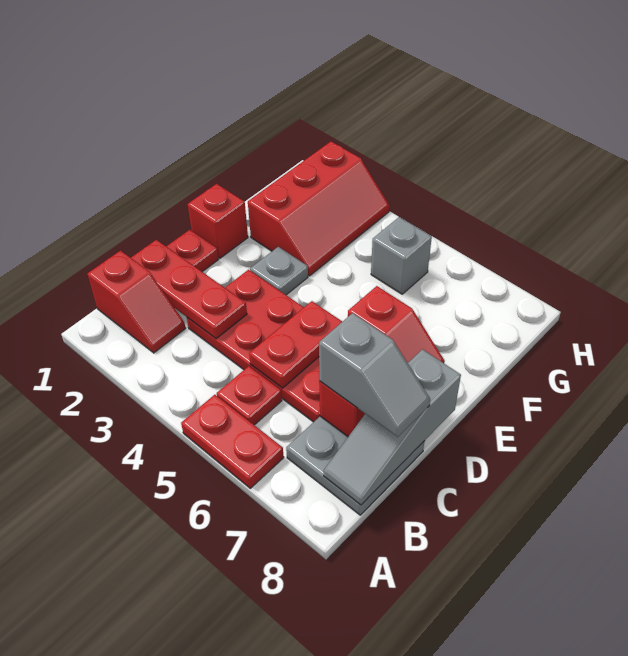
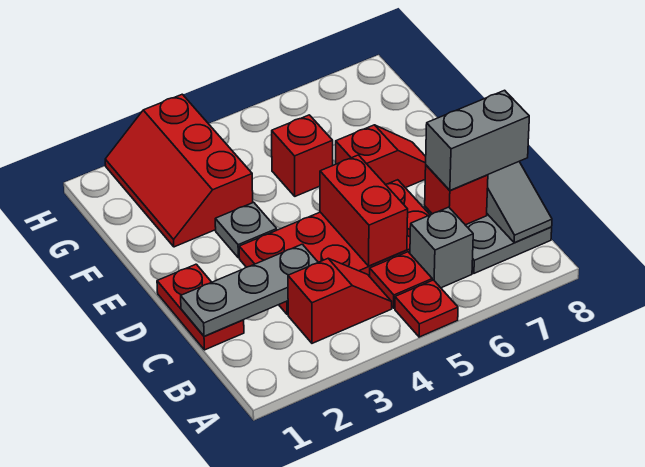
red plate A5:A6 level 1 -> red plate A5 level 1
red slope B1:B2 level 1 top 1 -> red slope B3:B4 level 1 top 3
red plate C1:C3 level 2 -> grey plate C1:C3 level 2
red plate C5:D5 level 2 -> red brick C5:D5 level 2
grey slope C7:C8 level 3 top 7 -> grey brick C7:C8 level 3
red brick E1 level 1 -> red brick F5 level 1
red slope F2:H3 level 1 top 2 -> red slope F2:H3 level 1 top 3
grey brick G5 level 1 -> grey brick B6 level 1

